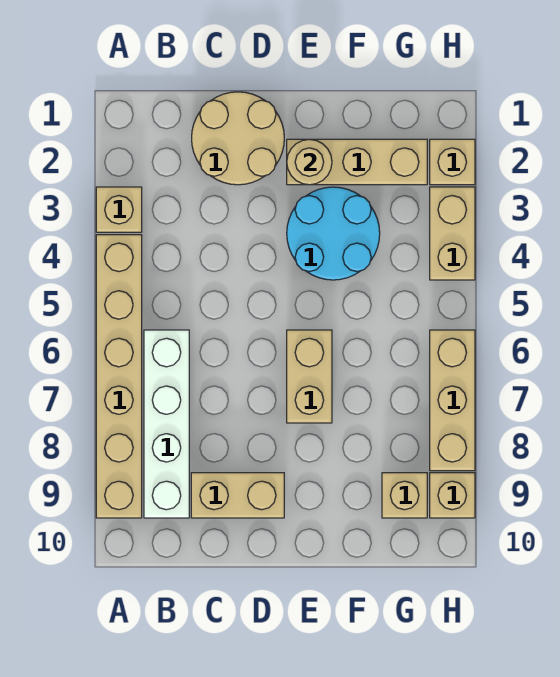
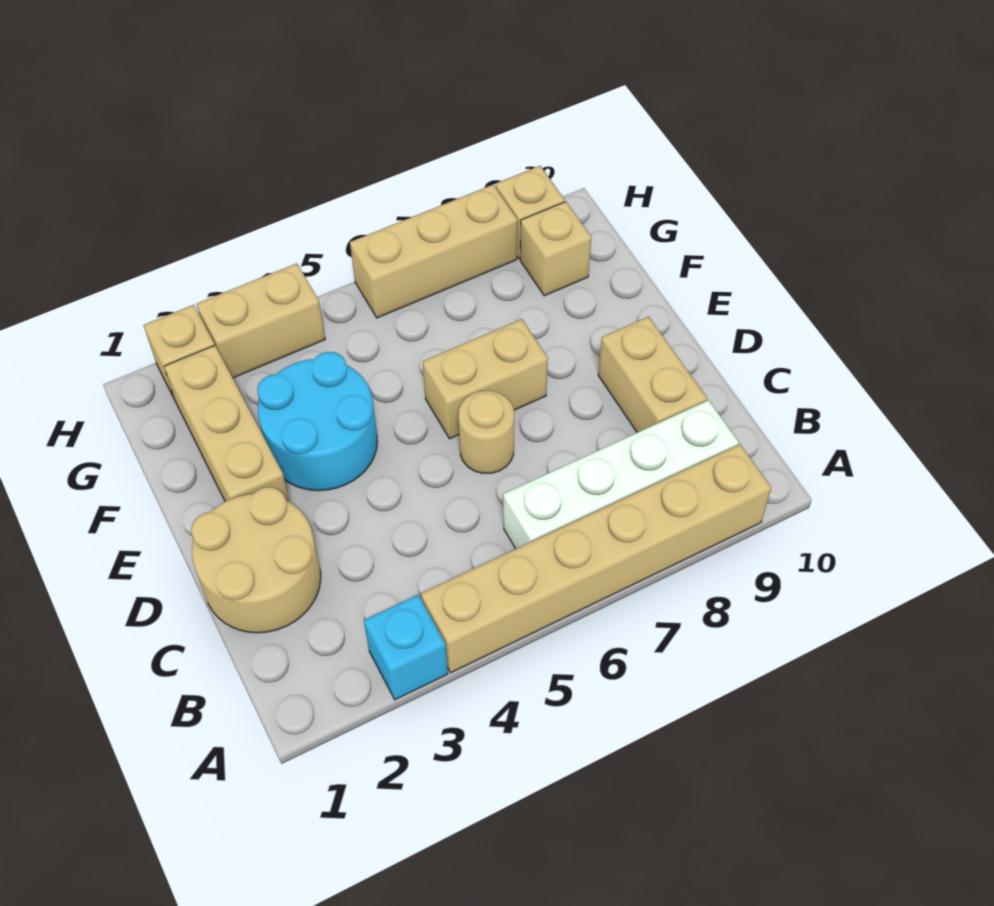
tan brick A3 level 1 -> cyan brick A3 level 1
tan round brick E2 level 2 -> tan round brick D6 level 1

